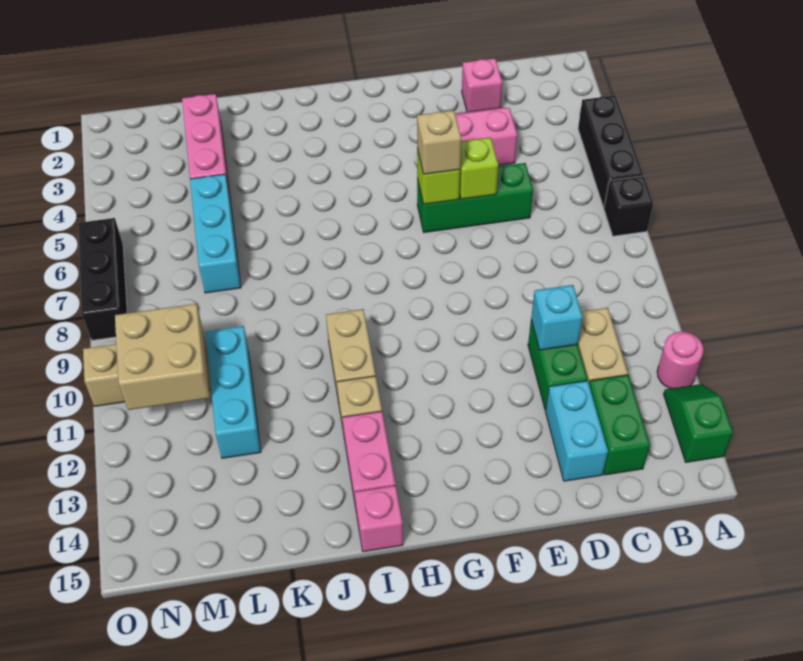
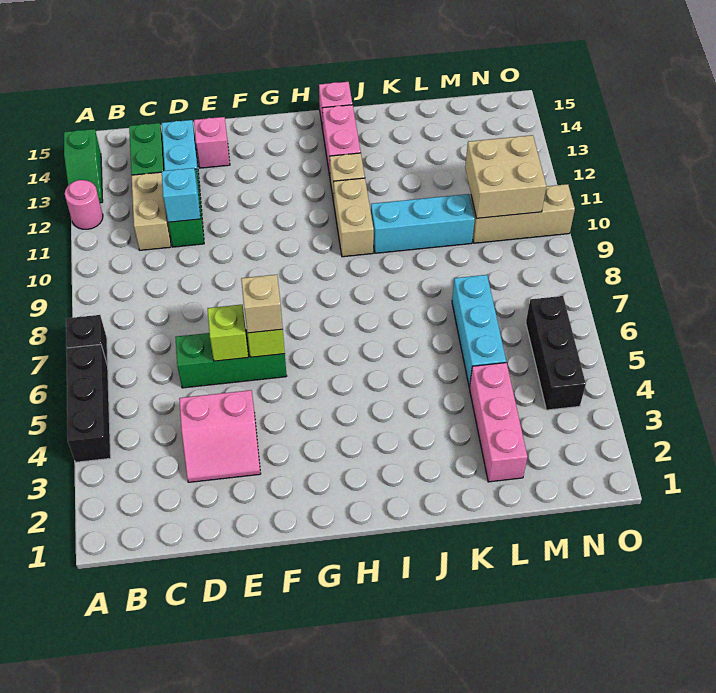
pink brick D2 level 1 -> pink brick E14 level 1
cyan brick L10:L12 level 1 -> cyan brick J10:L10 level 1
black brick O6:O8 level 1 -> black brick N4:N6 level 1

